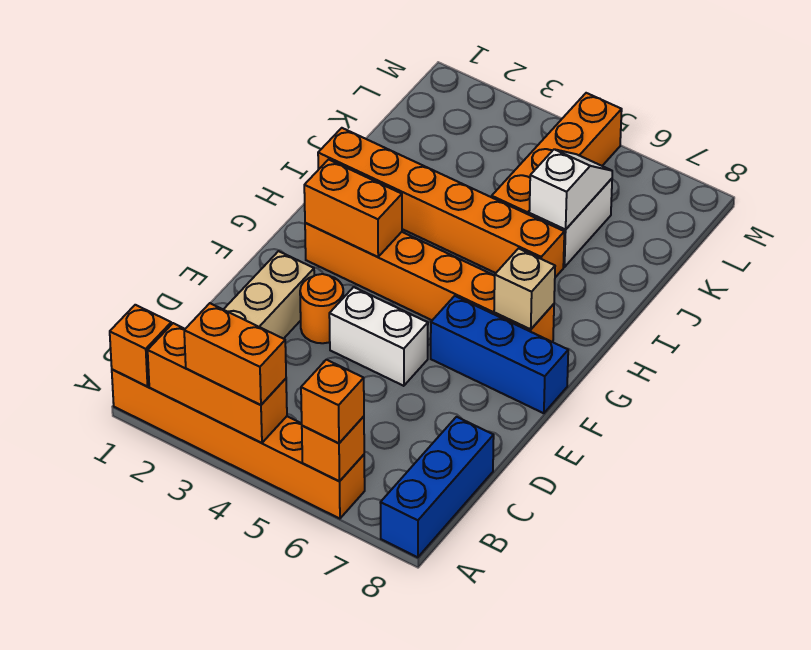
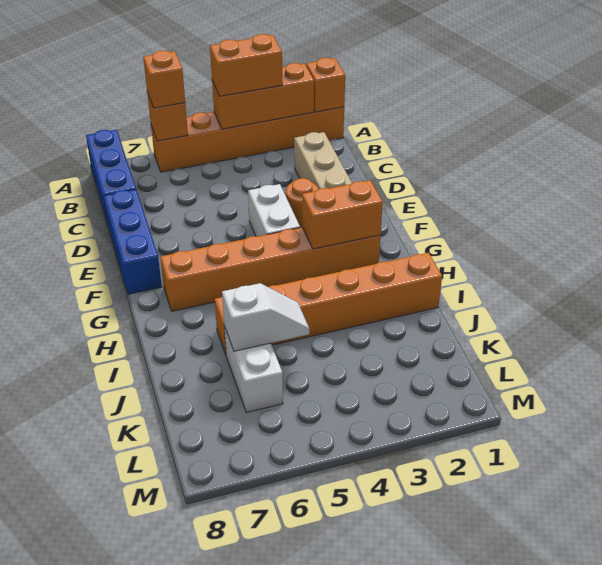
white brick E4:E5 level 1 -> white brick E4:F4 level 1
blue brick F6:F8 level 1 -> blue brick D8:F8 level 1
tan brick G7 level 2 -> none
orange brick J5:M5 level 1 -> none
white slope J6:K6 level 2 top J -> white slope J5:J6 level 2 top 6

